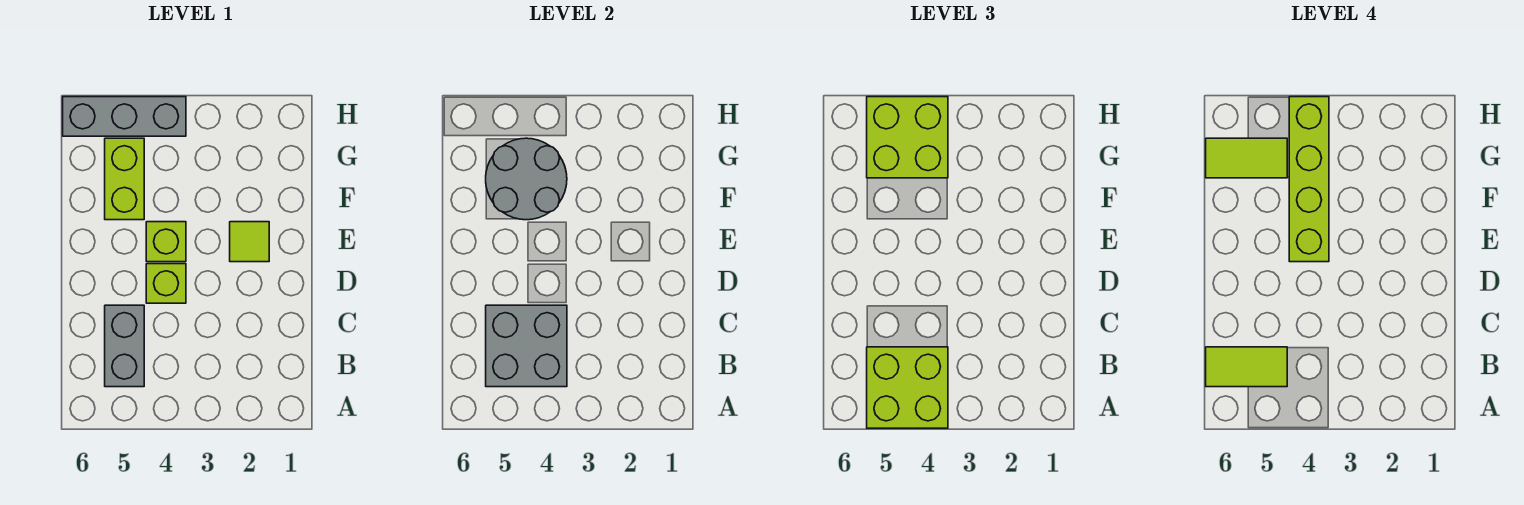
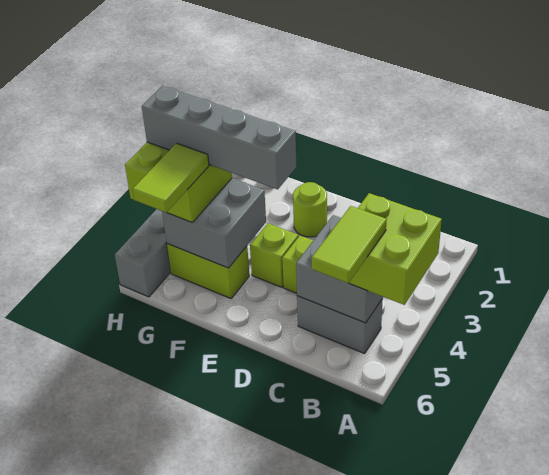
lime tile E2 level 1 -> lime round brick E2 level 1
lime brick E4:H4 level 4 -> grey brick E4:H4 level 4
grey round brick F4:G5 level 2 -> grey brick F4:G5 level 2

